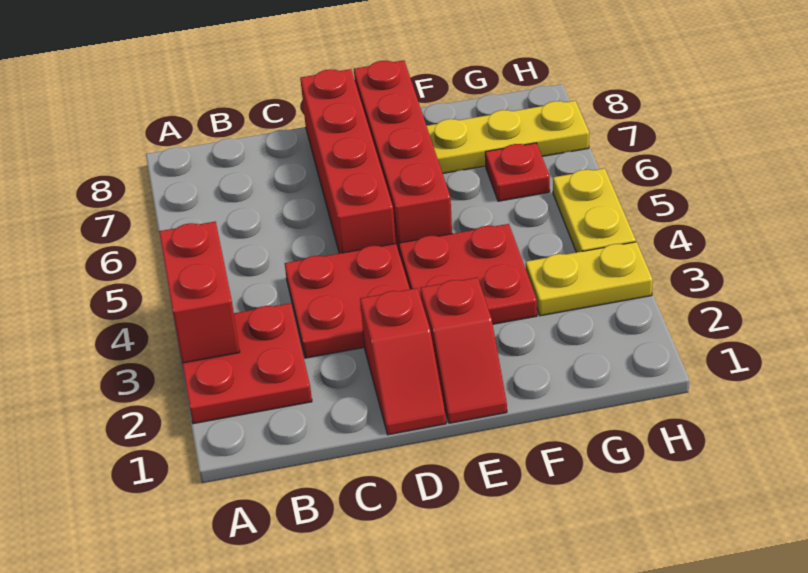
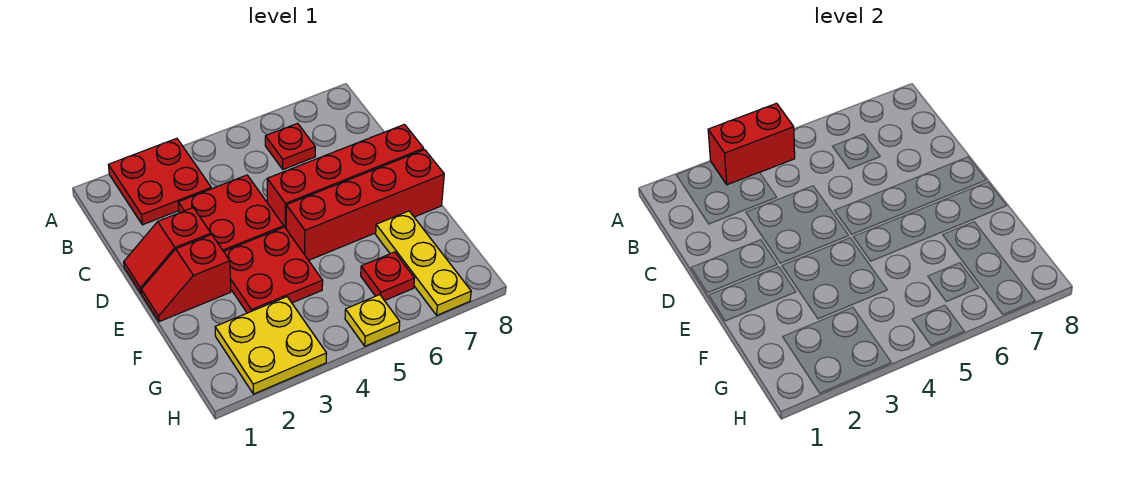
none -> red plate B6 level 1
yellow plate G3:H3 level 1 -> yellow plate G2:H3 level 1
yellow plate H4:H5 level 1 -> yellow plate H5 level 1

